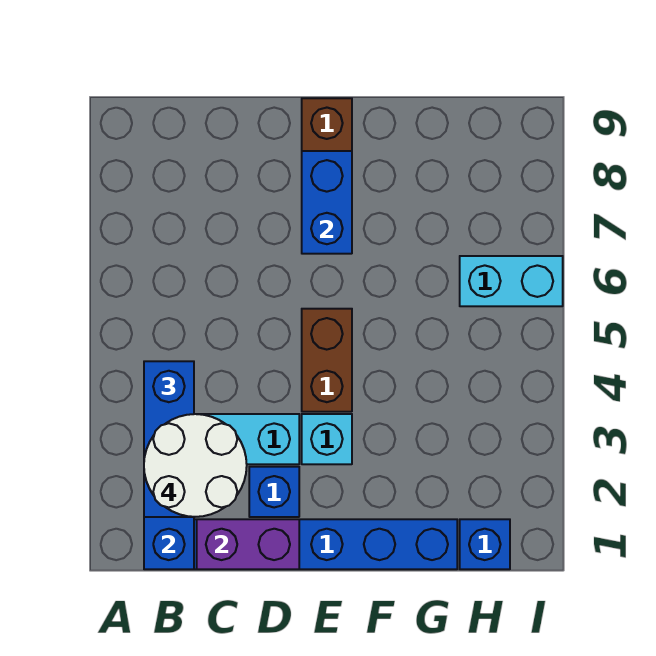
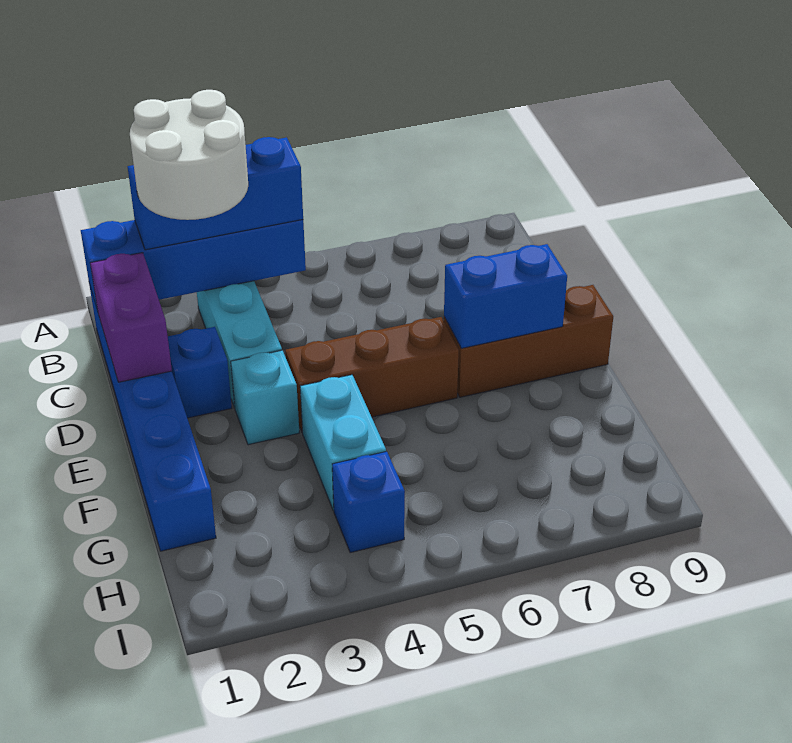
brown brick E4:E5 level 1 -> brown brick E4:E6 level 1
blue brick H1 level 1 -> blue brick H4 level 1
cyan brick H6:I6 level 1 -> cyan brick F4:G4 level 1

